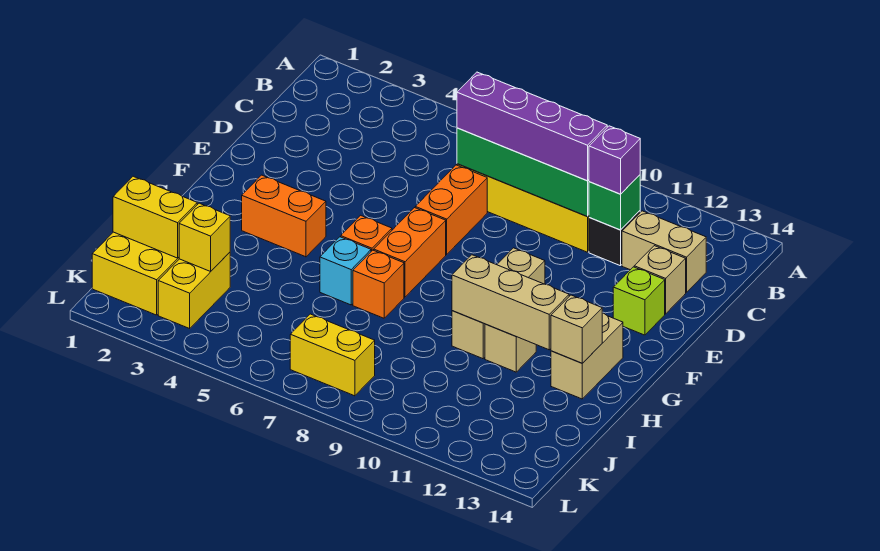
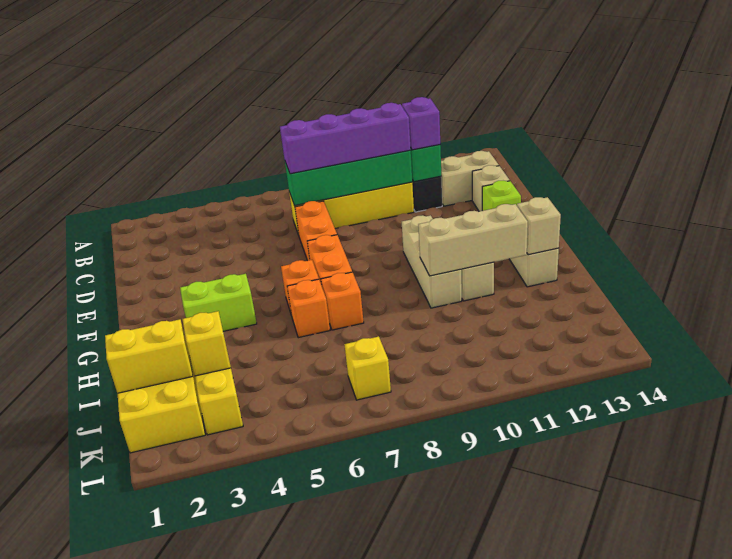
orange brick G3:G4 level 1 -> lime brick G3:G4 level 1
cyan brick H6 level 1 -> orange brick H6 level 1
yellow brick K7:K8 level 1 -> yellow brick K7 level 1

